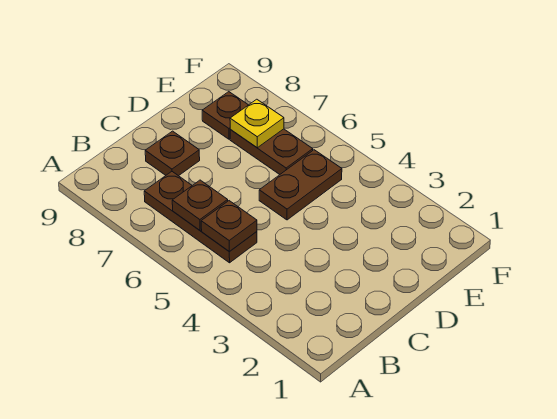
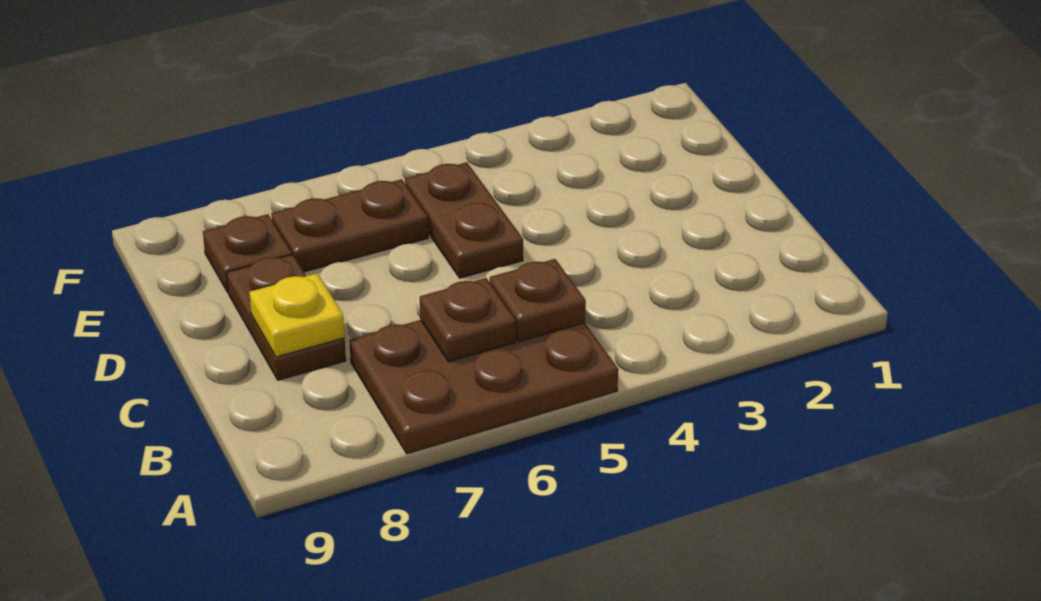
brown plate B5:B7 level 1 -> brown plate A5:B7 level 1
brown plate C8 level 1 -> brown plate C8:D8 level 1
yellow plate E7 level 2 -> yellow plate C8 level 2

